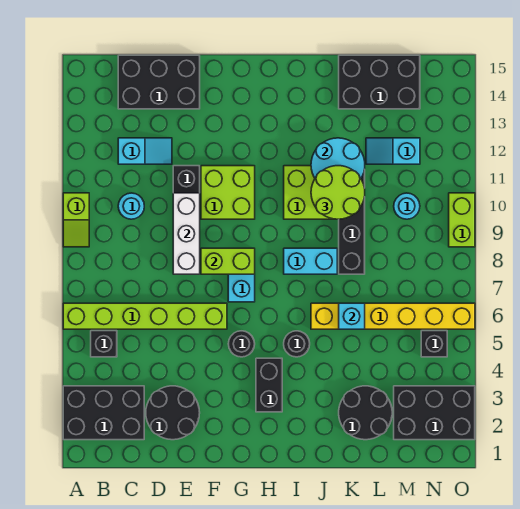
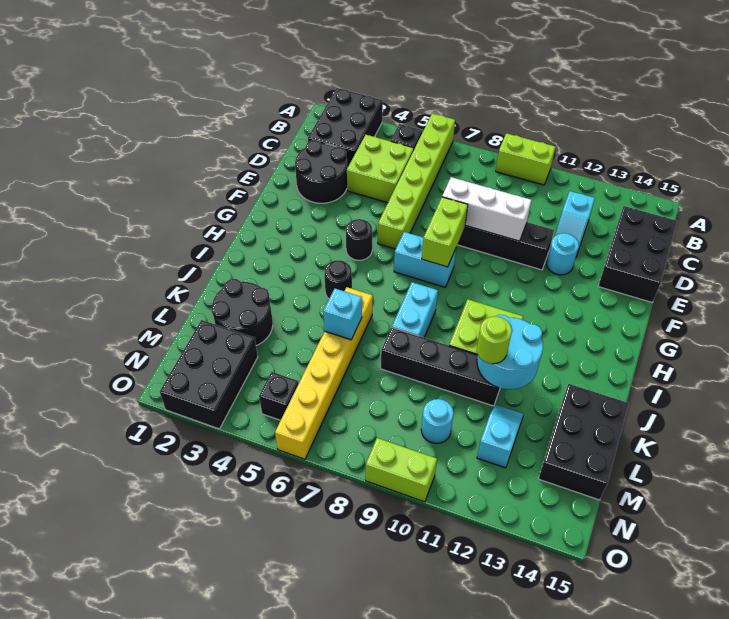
lime slope A9:A10 level 1 top 10 -> lime brick A9:A10 level 1
cyan round brick C10 level 1 -> cyan round brick E12 level 1
lime brick F10:G11 level 1 -> lime brick C4:D5 level 1
black brick H3:H4 level 1 -> none
lime round brick J10:K11 level 3 -> lime round brick K11 level 3

